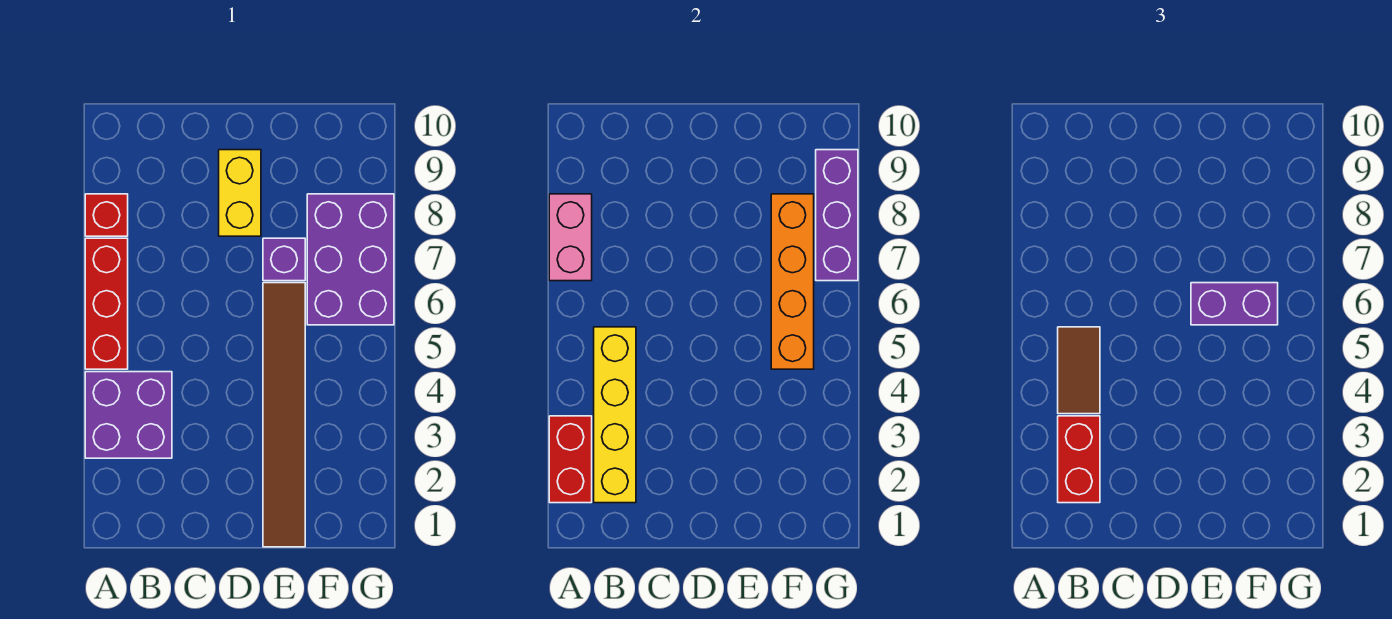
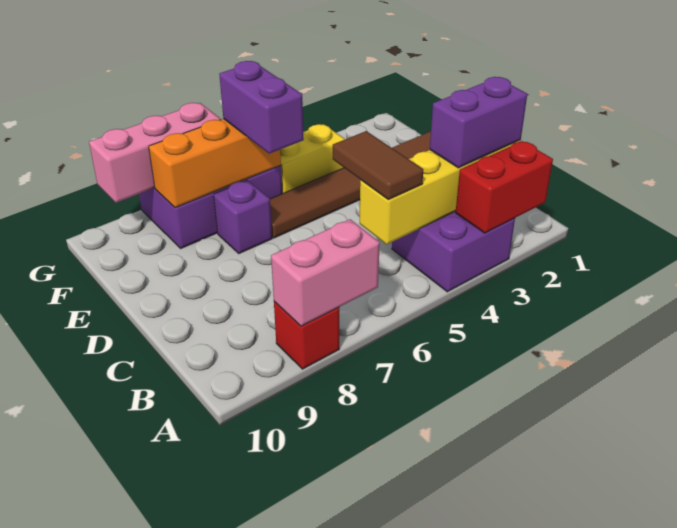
red brick A5:A7 level 1 -> none
red brick B2:B3 level 3 -> purple brick B2:B3 level 3
brown tile B4:B5 level 3 -> brown tile B5:C5 level 3
yellow brick D8:D9 level 1 -> yellow brick F4:F5 level 1
orange brick F5:F8 level 2 -> orange brick F6:F8 level 2
purple brick G7:G9 level 2 -> pink brick G7:G9 level 2

